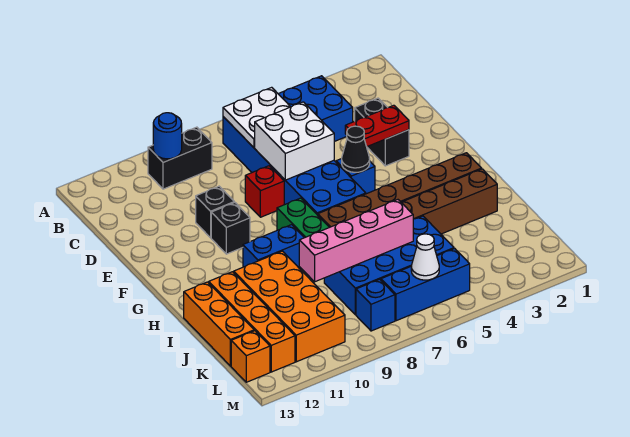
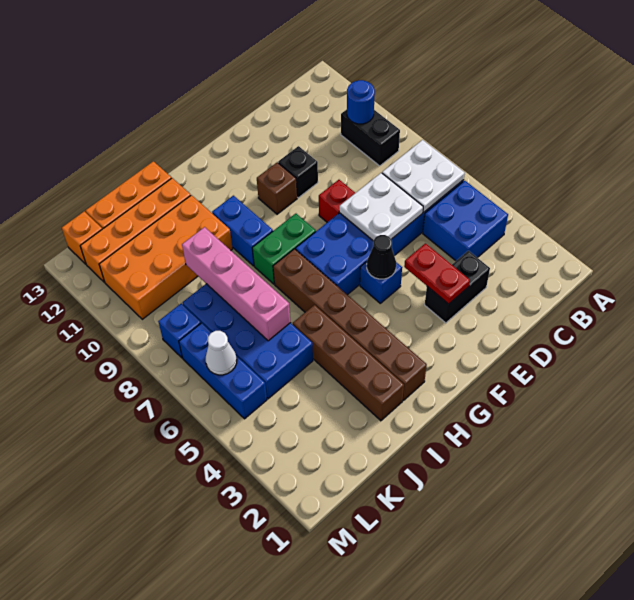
white brick D6:E7 level 2 -> white plate D6:E7 level 2
black brick F10 level 1 -> brown brick F10 level 1

